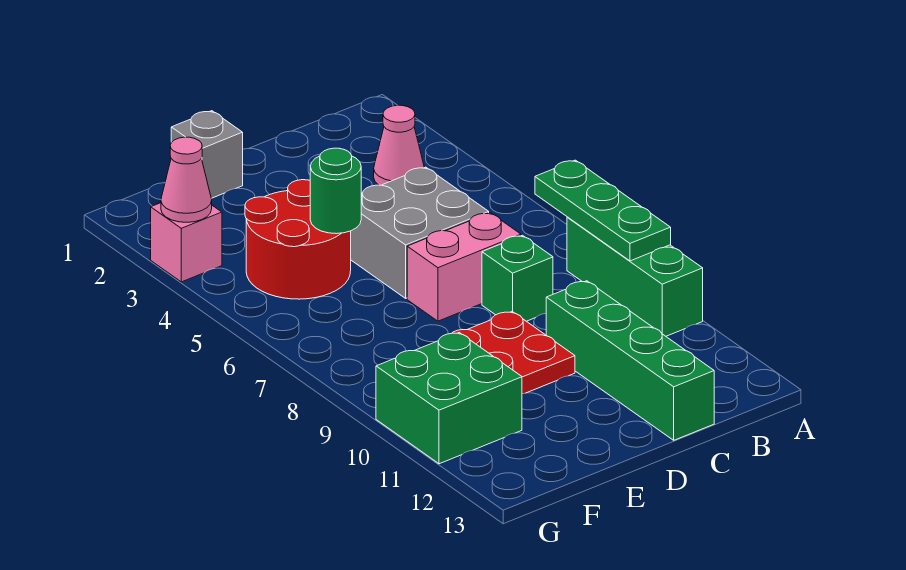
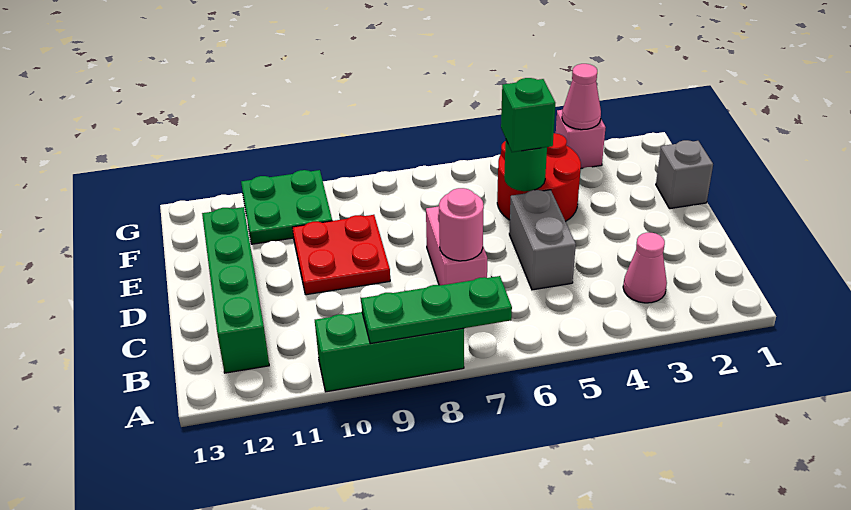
grey brick C5:D6 level 1 -> grey brick C5:D5 level 1
none -> pink round brick C7 level 2
green brick C8 level 1 -> green brick E5 level 3
green brick C10:C13 level 1 -> green brick B12:E12 level 1
green brick F10:G11 level 1 -> green plate F10:G11 level 1

